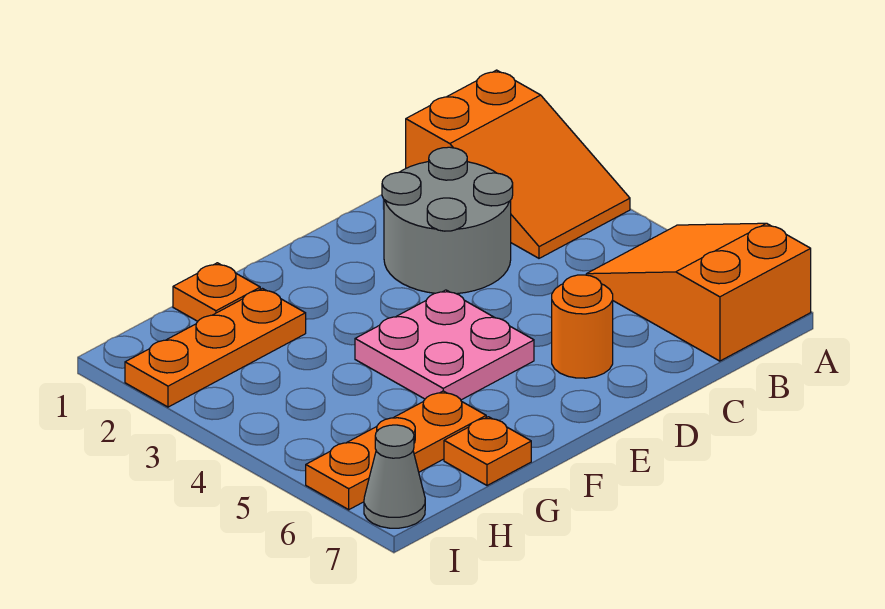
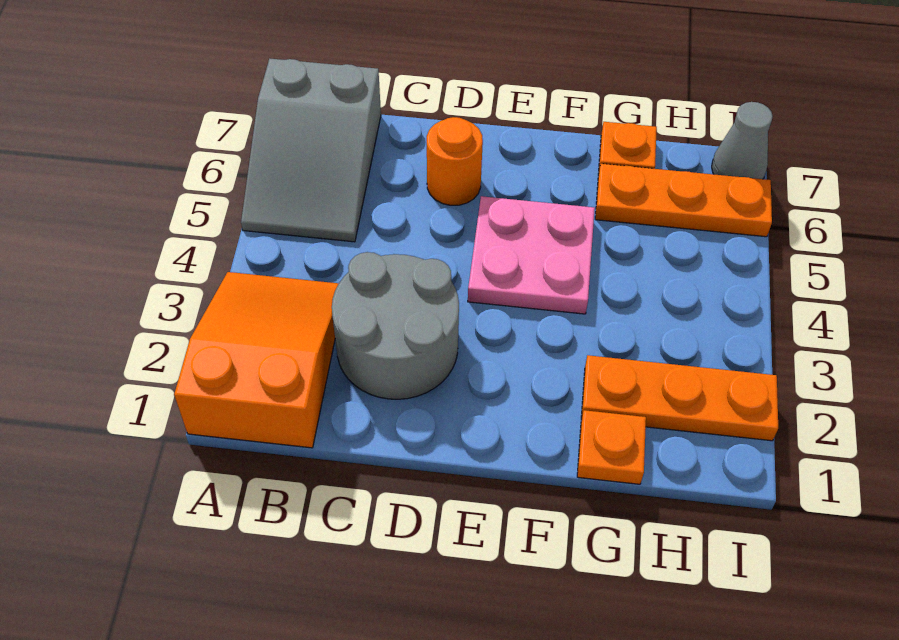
orange slope A5:B7 level 1 top 7 -> grey slope A5:B7 level 1 top 7

